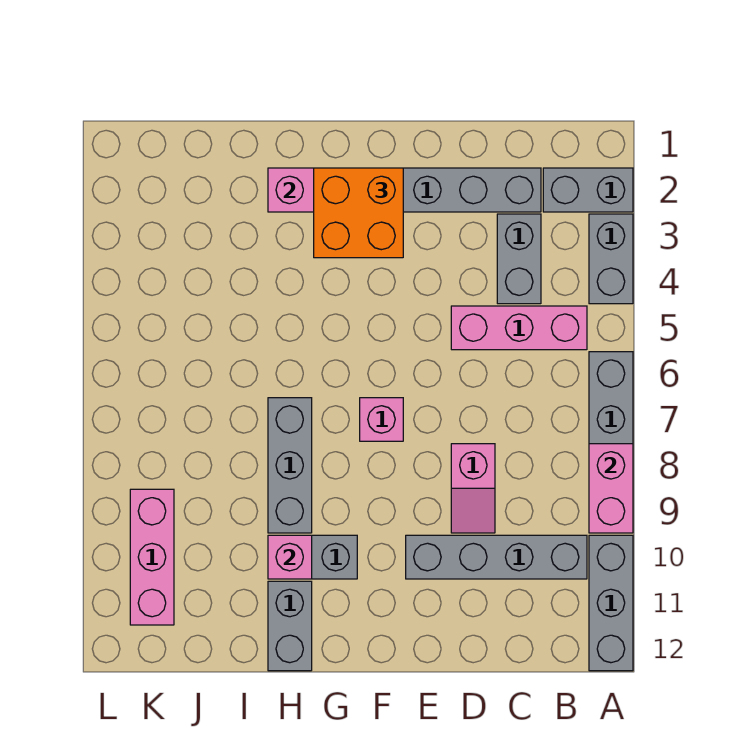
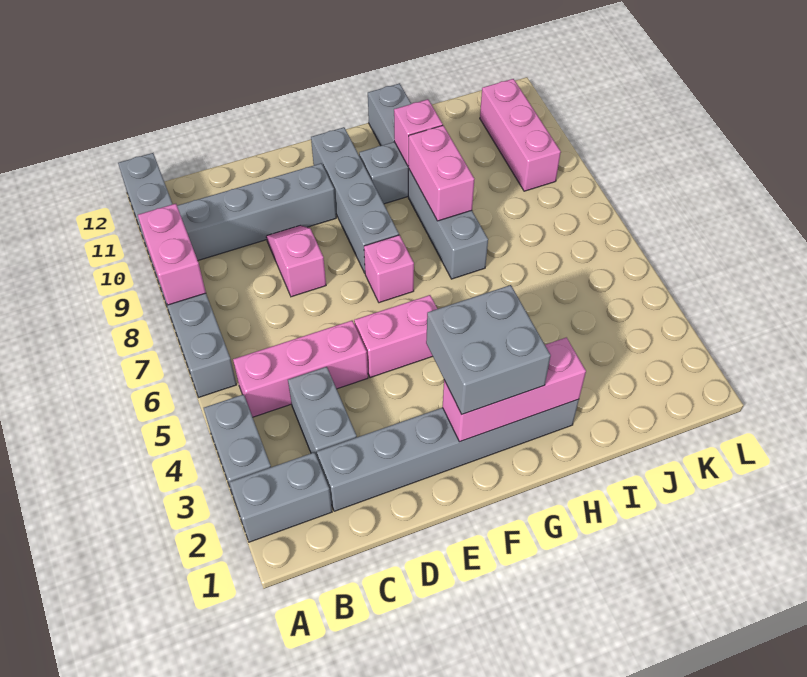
none -> pink brick E5:F5 level 1
orange brick F2:G3 level 3 -> grey brick F2:G3 level 3
none -> grey brick F8:F11 level 1
none -> pink brick H8:H9 level 2

